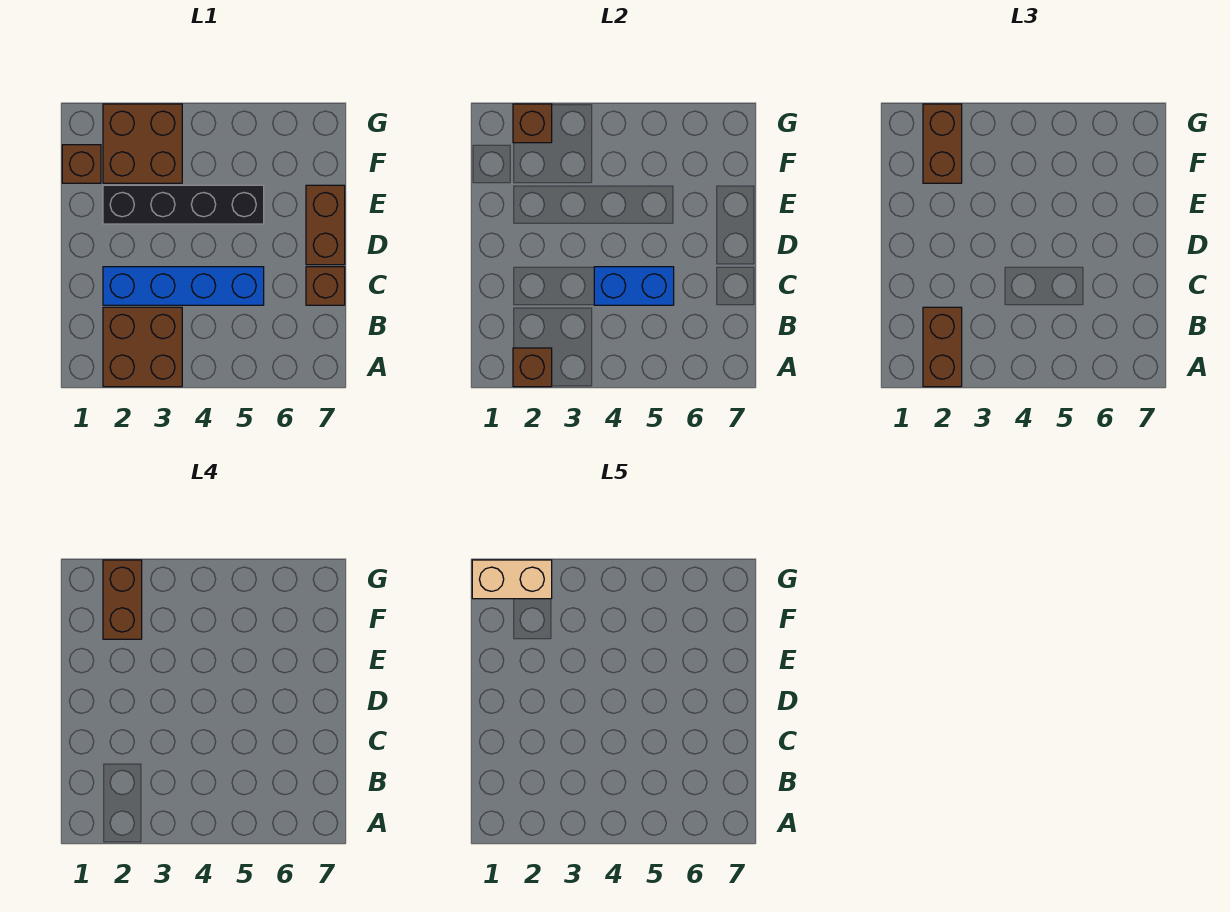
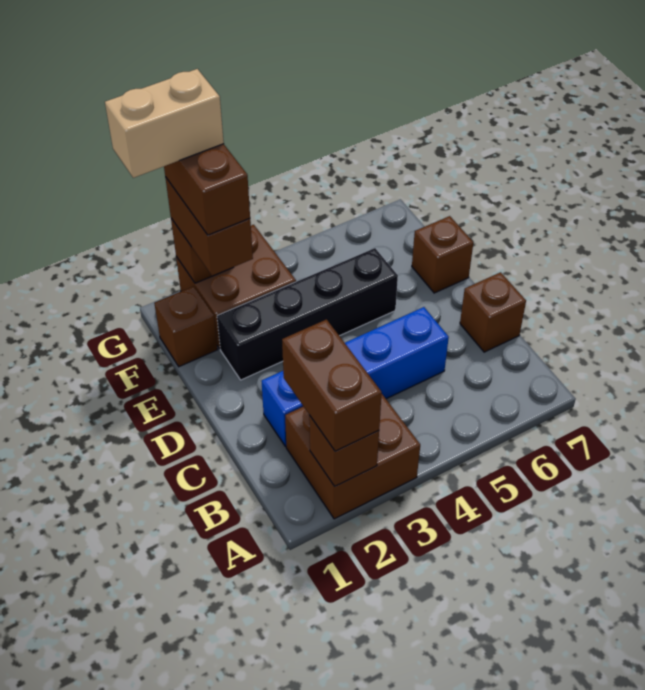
blue brick C4:C5 level 2 -> none
brown brick D7:E7 level 1 -> brown brick E7 level 1

